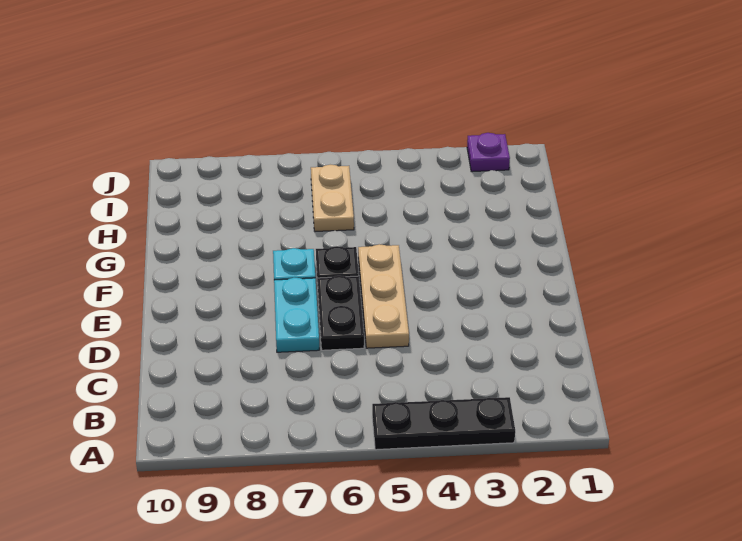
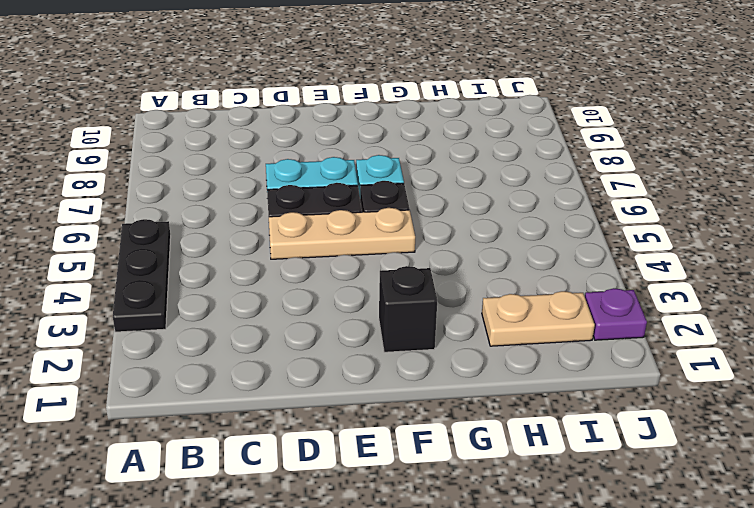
none -> black brick F2 level 1
tan plate H6:I6 level 1 -> tan plate H2:I2 level 1

